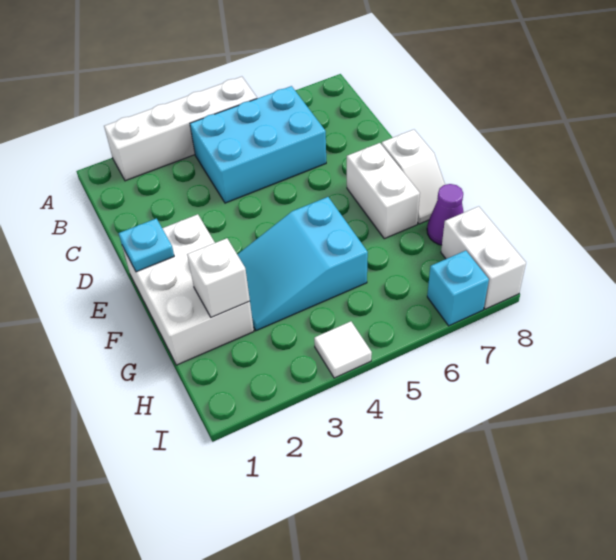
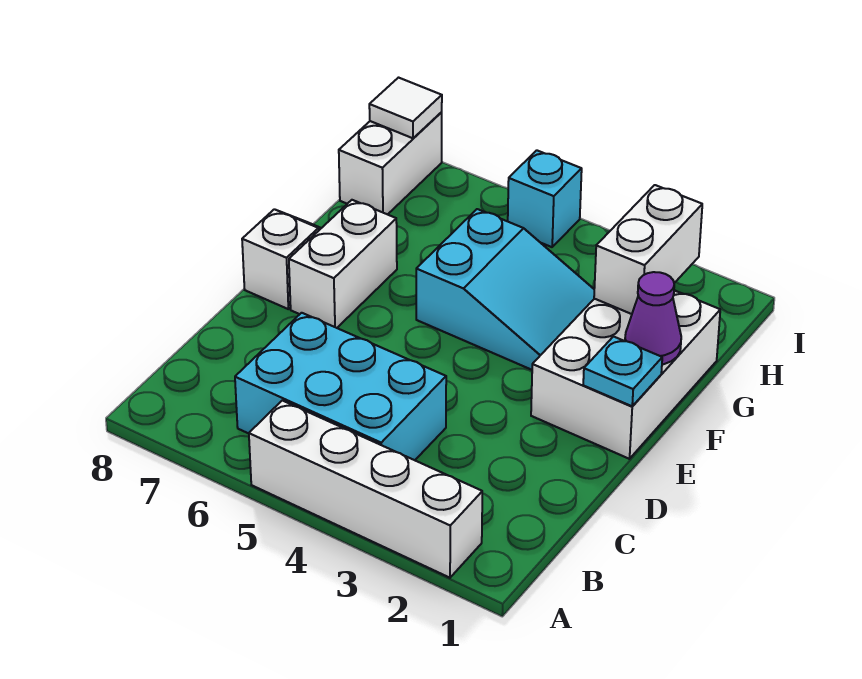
white brick G2 level 2 -> white brick G2:H2 level 2
purple cone G8 level 1 -> purple cone F1 level 2
white tile I4 level 1 -> white tile I8 level 2
cyan brick I7 level 1 -> cyan brick I5 level 1

